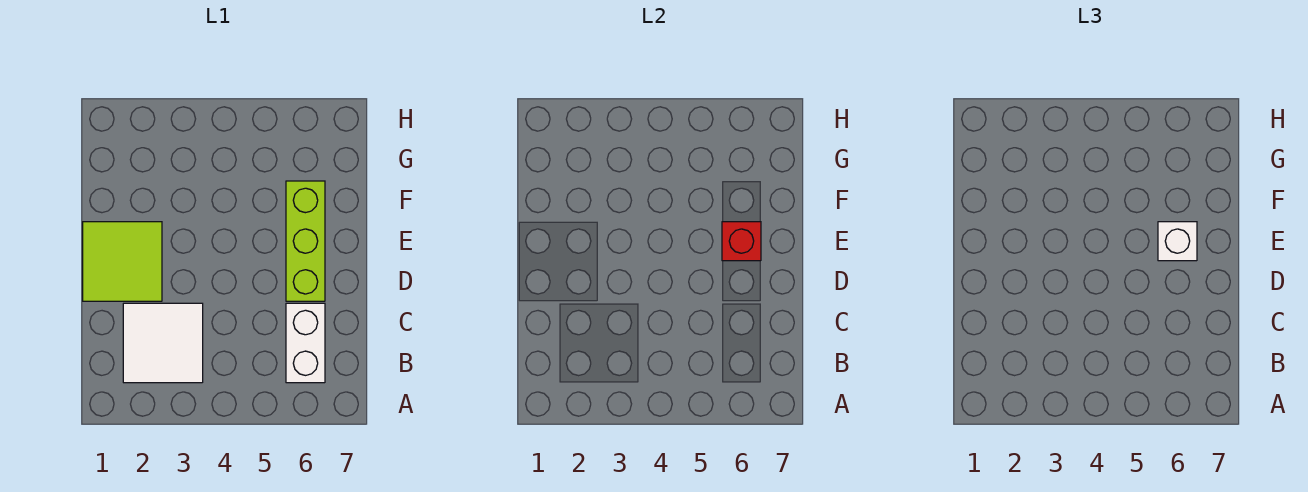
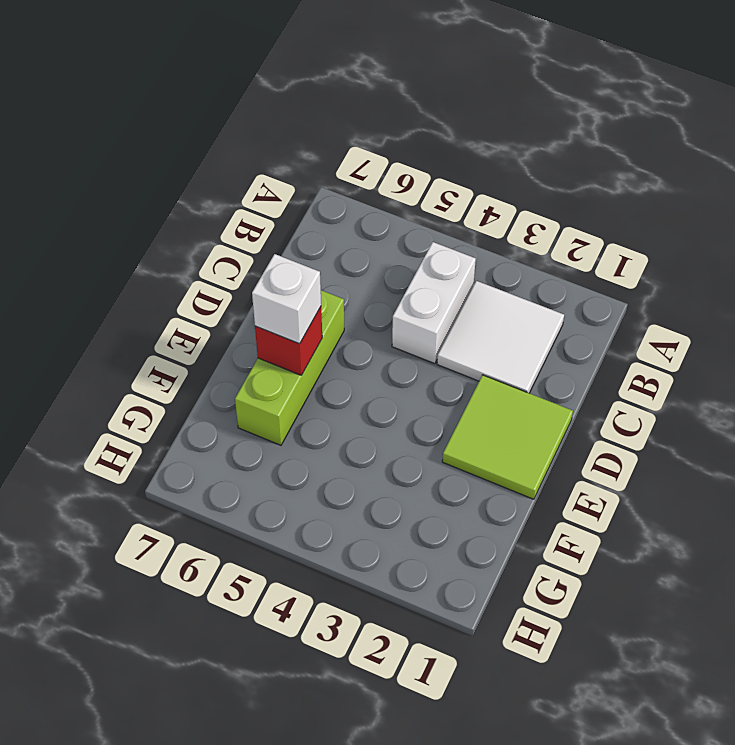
white brick B6:C6 level 1 -> white brick B4:C4 level 1

